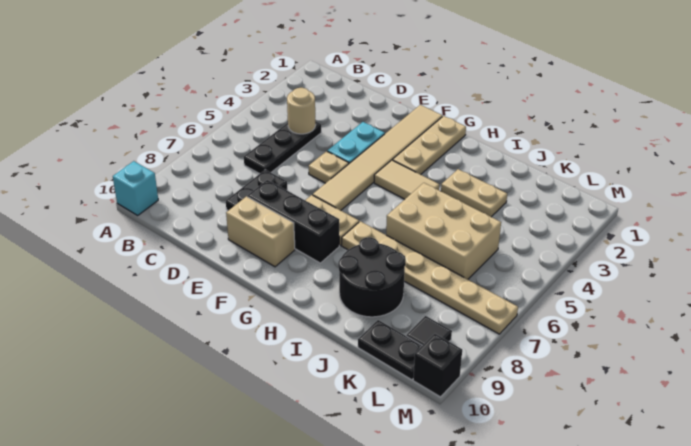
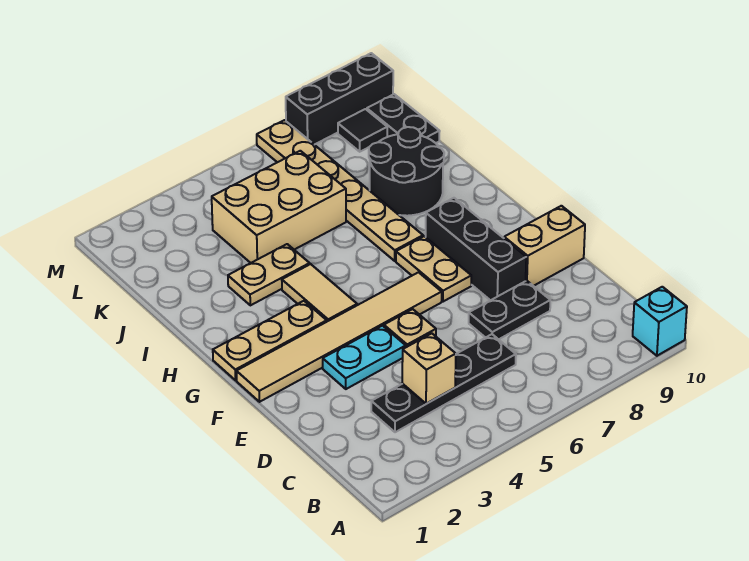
black plate C4:C6 level 1 -> black plate C3:C6 level 1
tan round brick C4 level 2 -> tan brick C4 level 2
tan brick E9:F9 level 1 -> tan brick E9:E10 level 1
tan plate I3:J3 level 1 -> tan plate I3:I4 level 1
tan brick I5:K6 level 1 -> tan brick J4:K6 level 1
black brick M10 level 1 -> black brick M8:M10 level 1

